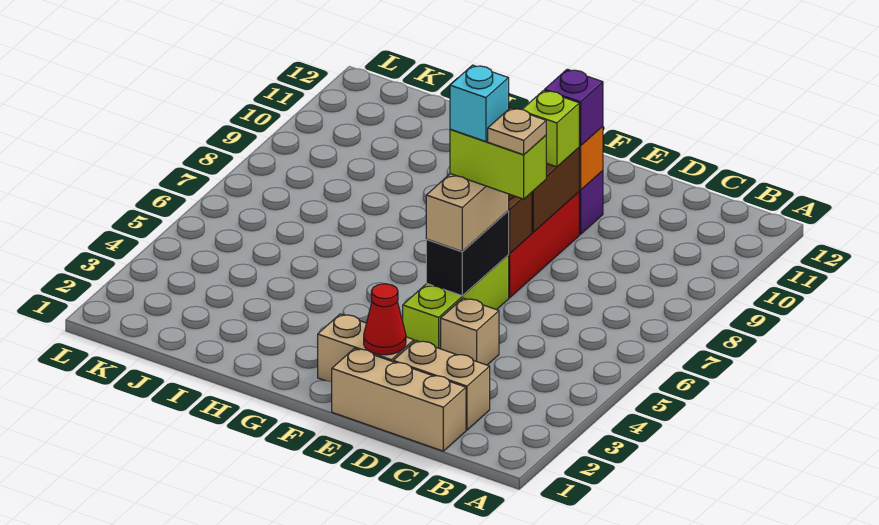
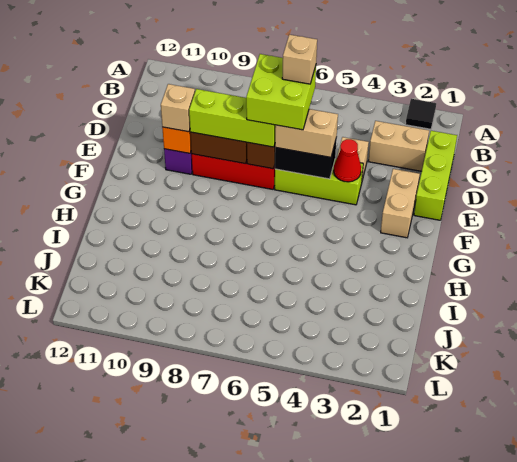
none -> black tile A2 level 1
tan brick C1:E1 level 1 -> lime brick C1:E1 level 1
tan brick C2:D2 level 1 -> tan brick C2:C3 level 1
lime brick D6:E6 level 4 -> lime brick D6:E7 level 4
tan plate D6 level 5 -> tan brick D6 level 5
red cone E2 level 2 -> red cone E4 level 2
cyan brick E6 level 5 -> none
lime brick E9 level 3 -> lime brick E7:E9 level 3
purple brick E10 level 3 -> tan brick E10 level 3

